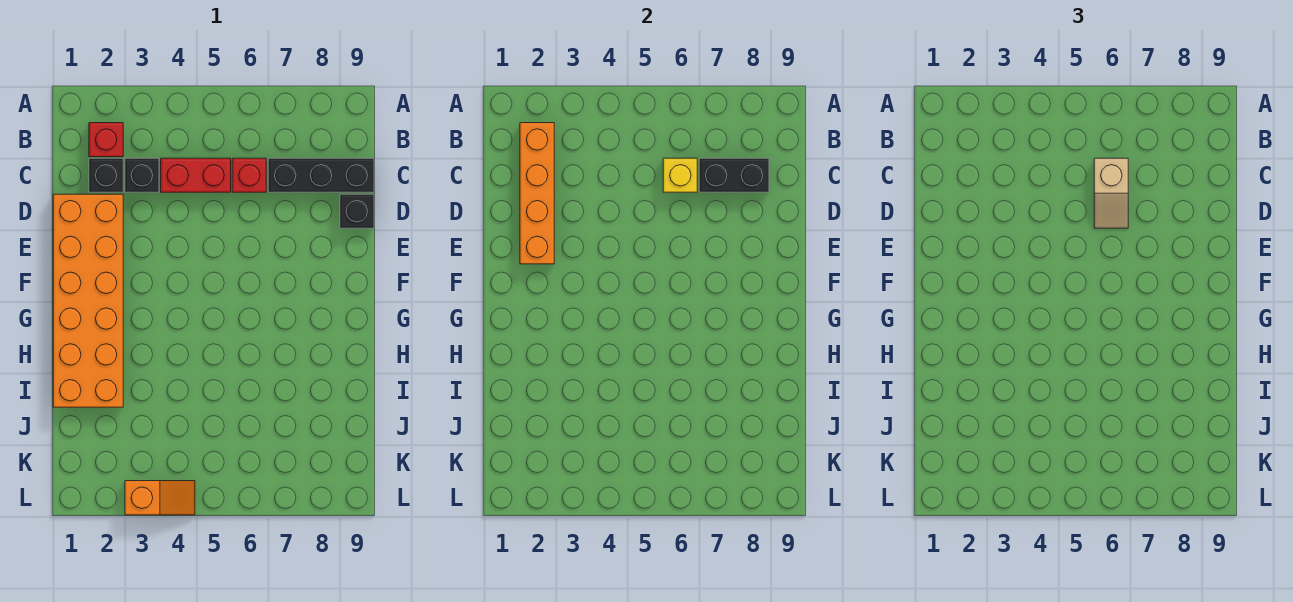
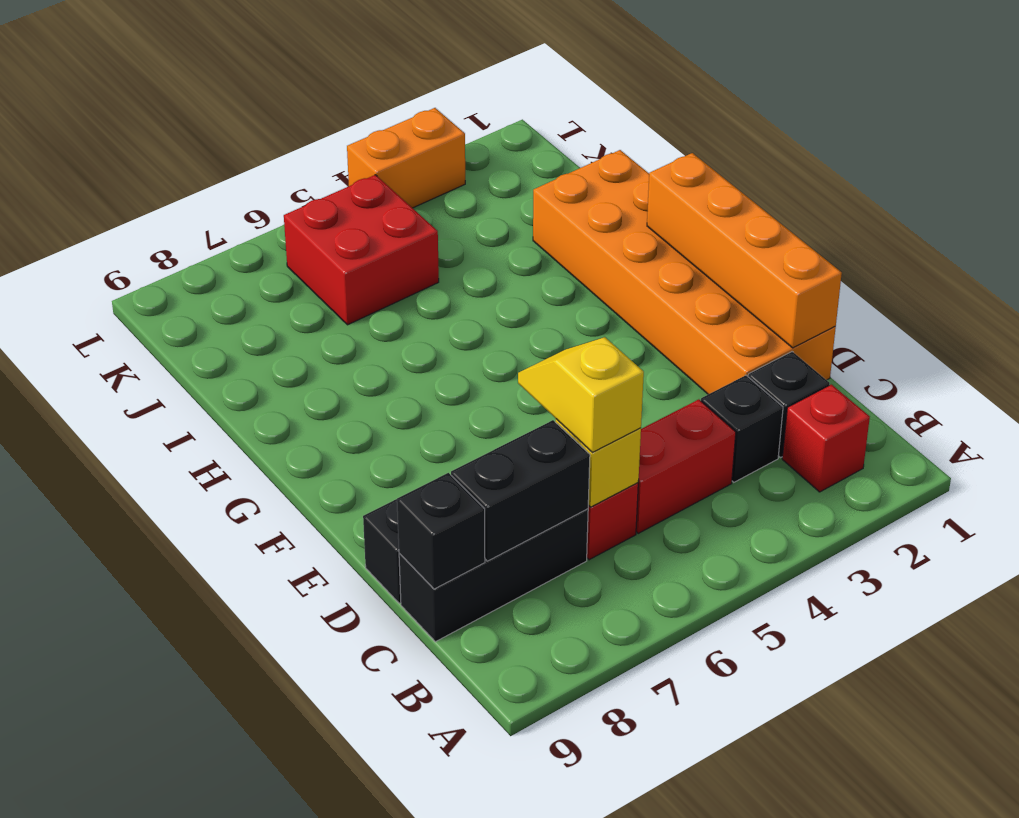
orange brick B2:E2 level 2 -> orange brick D1:G1 level 2
tan slope C6:D6 level 3 top C -> yellow slope C6:D6 level 3 top C
none -> black brick C9 level 2
none -> red brick J5:K6 level 1
orange slope L3:L4 level 1 top 3 -> orange brick L3:L4 level 1

